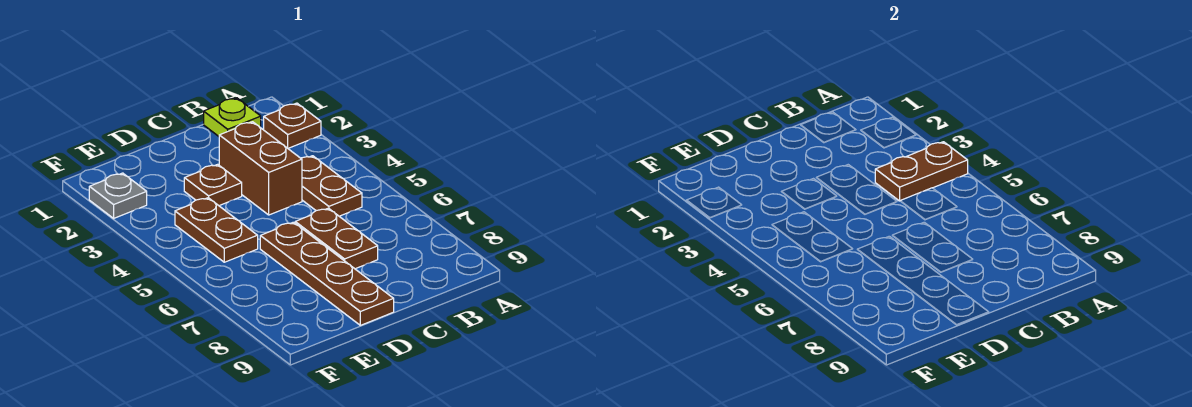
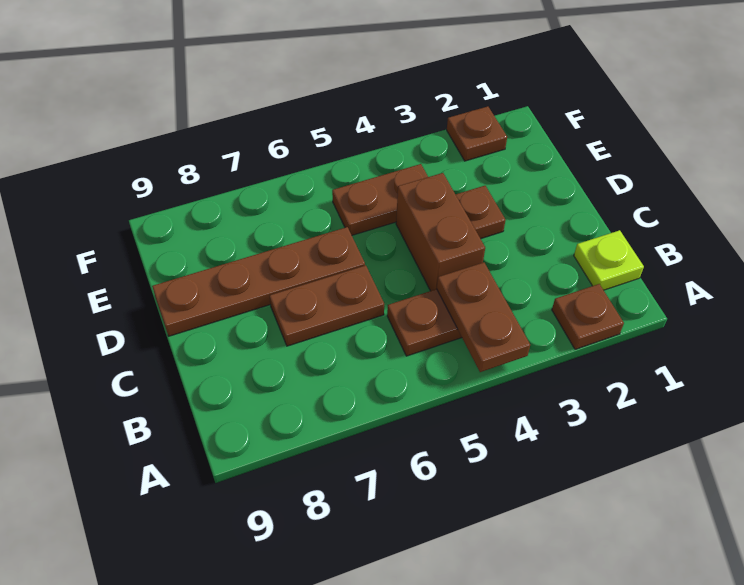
brown brick C3:C4 level 1 -> brown brick C4:D4 level 1
grey plate F2 level 1 -> brown plate F2 level 1

